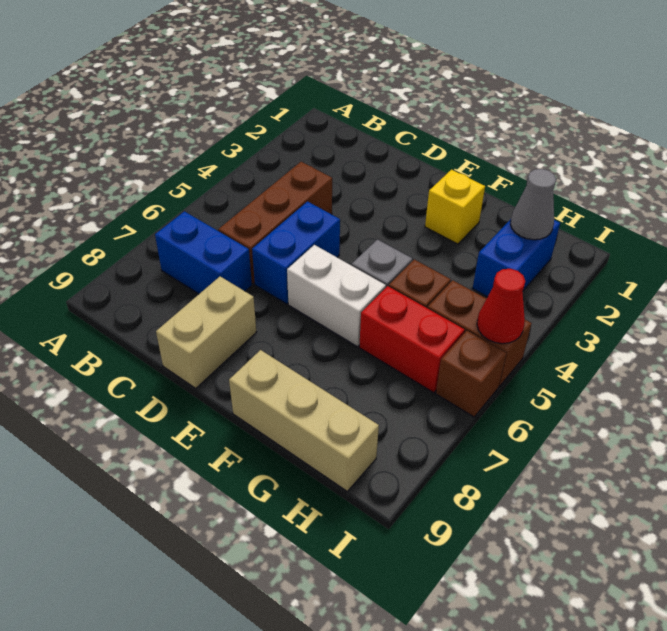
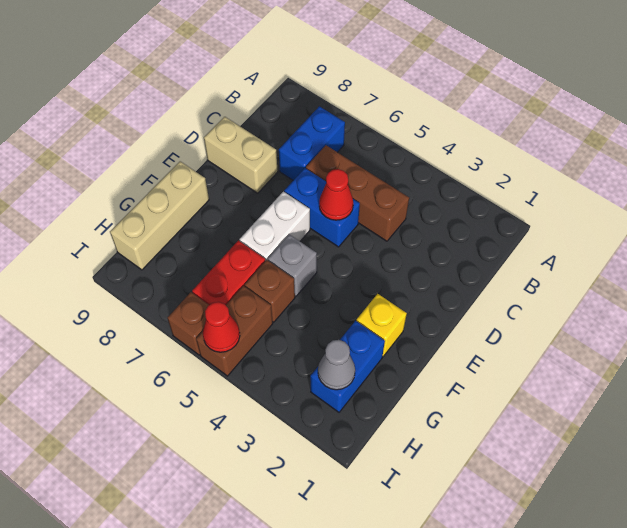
none -> red cone D5 level 2
blue brick H2:H3 level 1 -> blue brick G2:H2 level 1

